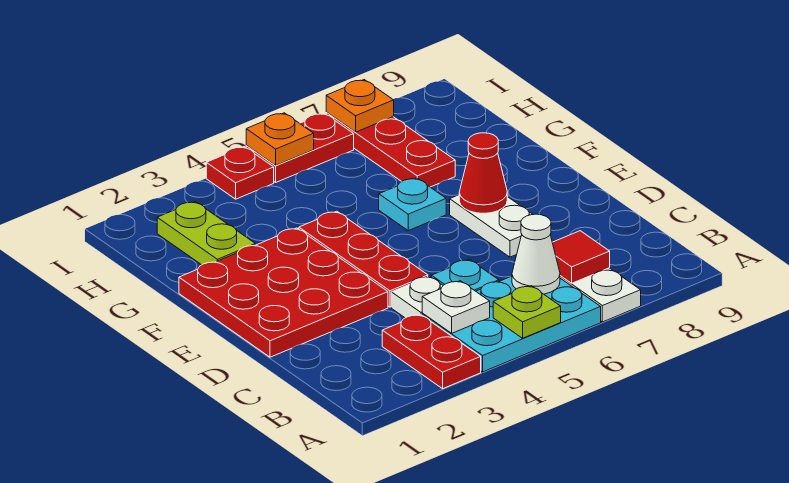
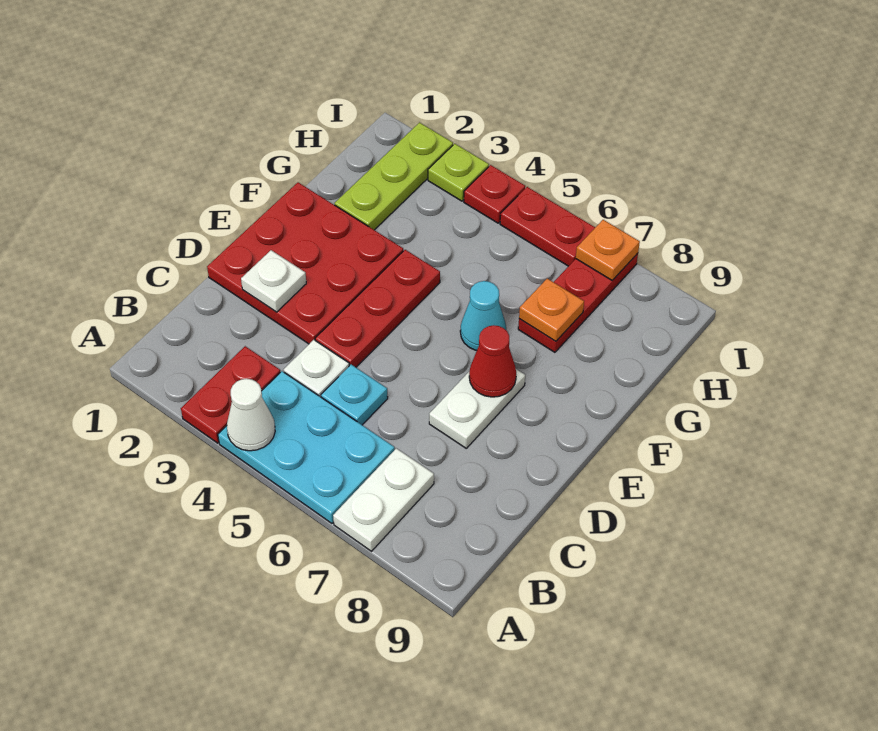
lime plate A5 level 2 -> lime plate I3 level 1
white plate B4 level 2 -> white plate D2 level 2
white cone B6 level 2 -> white cone A4 level 2
red tile B7 level 2 -> none
cyan plate F6 level 1 -> cyan cone F6 level 1
lime plate G2:H2 level 1 -> lime plate G2:I2 level 1
orange plate I5 level 2 -> orange plate G7 level 2

